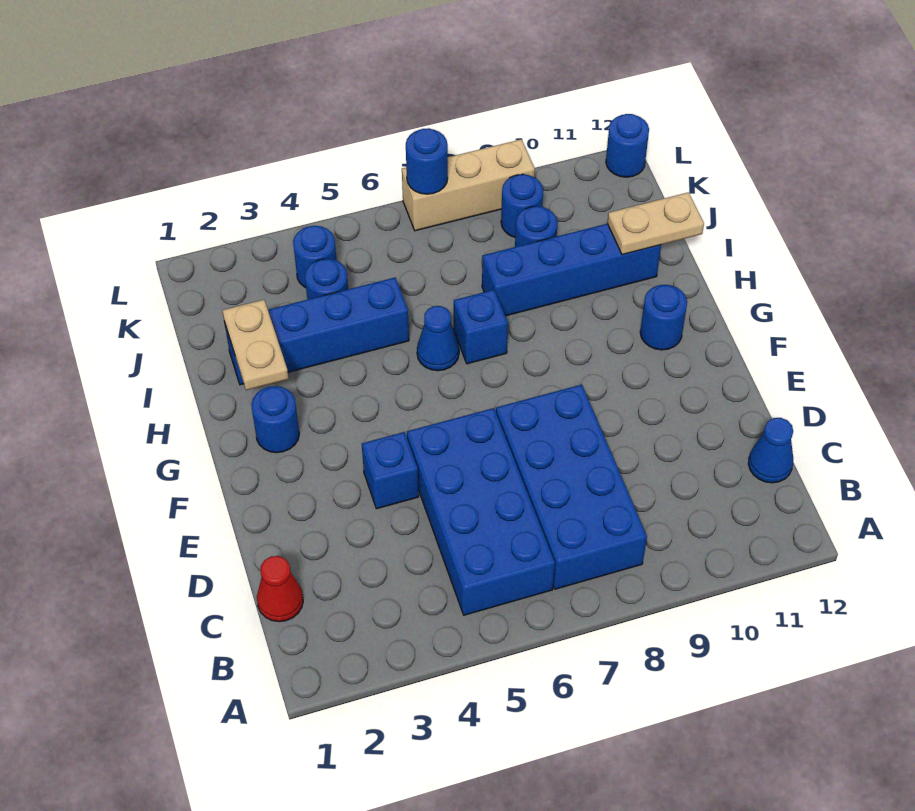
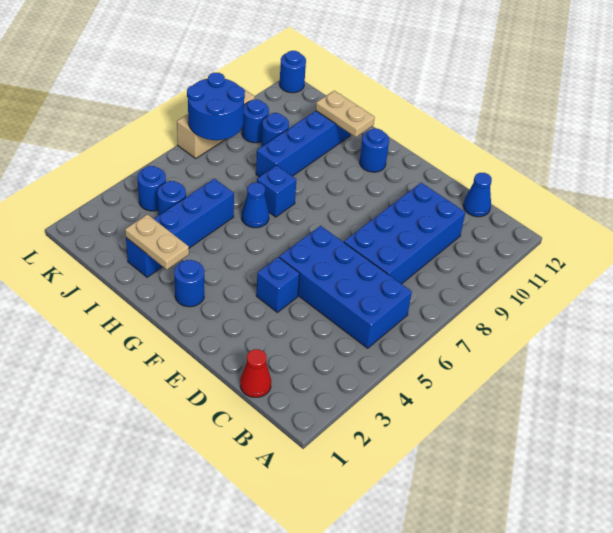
blue brick B7:E8 level 1 -> blue brick C7:D10 level 1
tan plate I11:I12 level 2 -> tan plate H11:I11 level 2
blue round brick L7 level 2 -> blue round brick K7:L8 level 2

